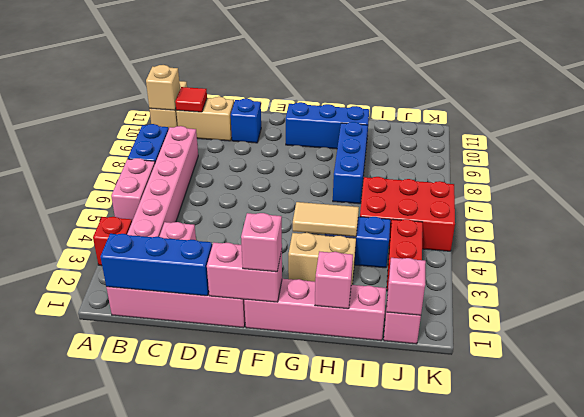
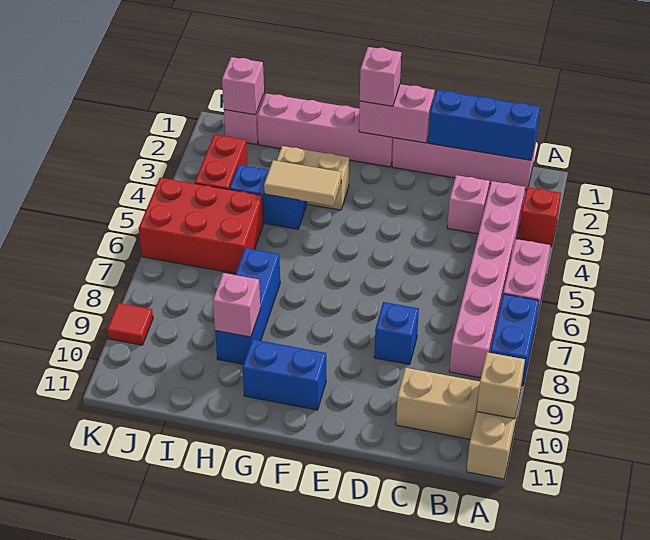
red tile B10 level 2 -> red tile K9 level 1
blue brick D10 level 1 -> blue brick D8 level 1
blue brick F10:H10 level 1 -> blue brick F10:G10 level 1
pink brick H1 level 2 -> pink brick H9 level 2

